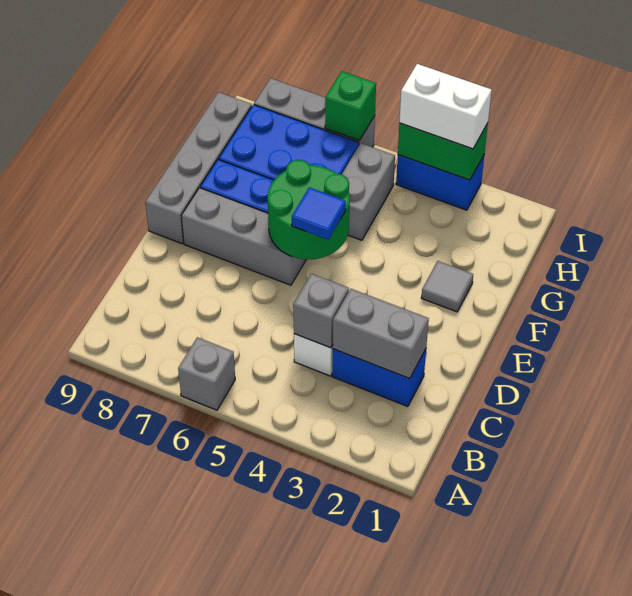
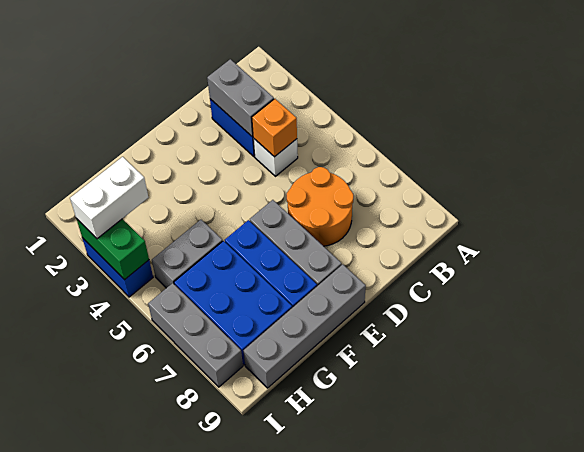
grey brick A6 level 1 -> none
grey brick C4 level 2 -> orange brick C4 level 2
none -> orange round brick C6:D7 level 1
green round brick E5:F6 level 2 -> none
blue tile E5 level 3 -> none
grey tile F2 level 1 -> none
white brick I3:I4 level 3 -> white brick H3:I3 level 3
green brick I6 level 2 -> none

